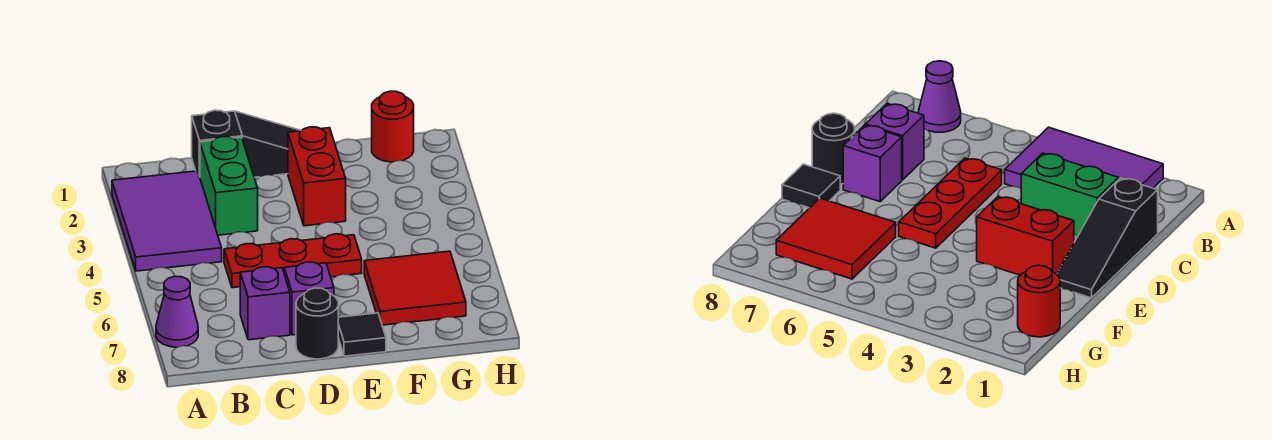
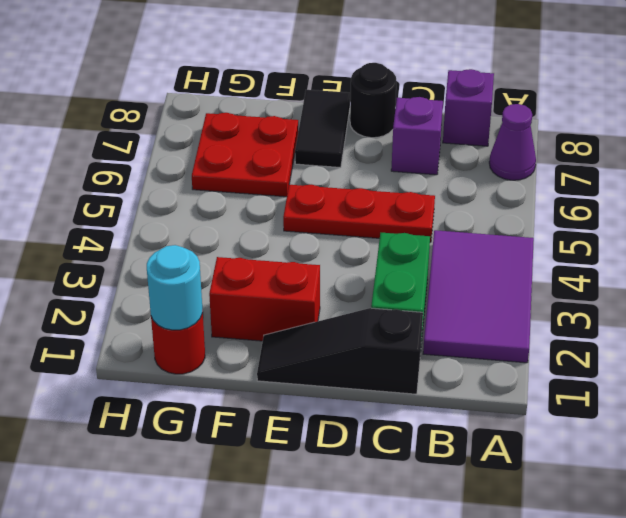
purple brick D7 level 1 -> purple brick B8 level 1
red brick E2:E3 level 1 -> red brick E2:F2 level 1
black tile E8 level 1 -> black tile E7:E8 level 1
red tile F6:G7 level 1 -> red plate F6:G7 level 1
none -> cyan round brick G1 level 2

